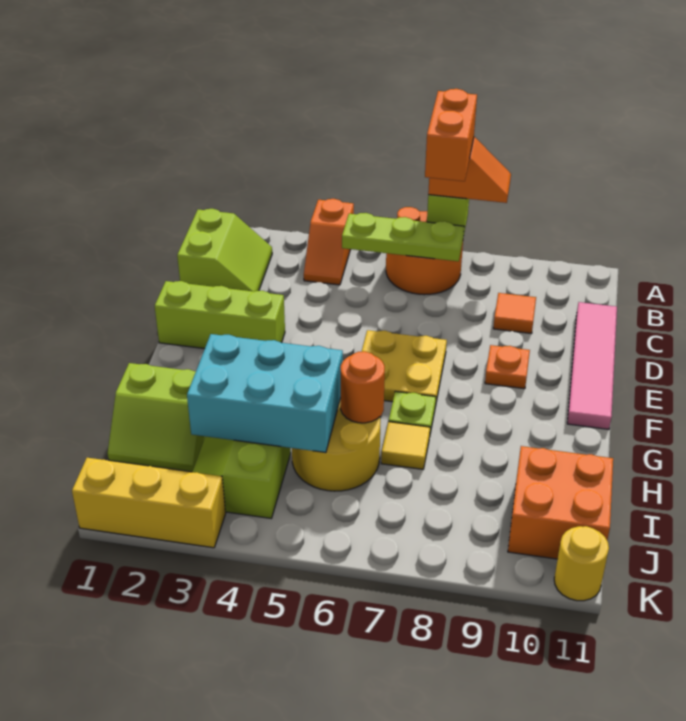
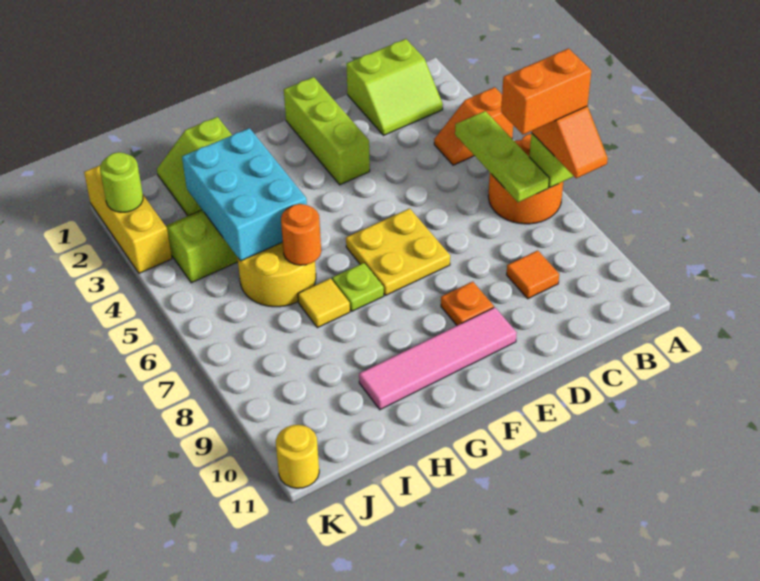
pink tile C11:F11 level 1 -> pink tile E10:H10 level 1
orange brick I10:J11 level 1 -> none
none -> lime round brick K2 level 2

